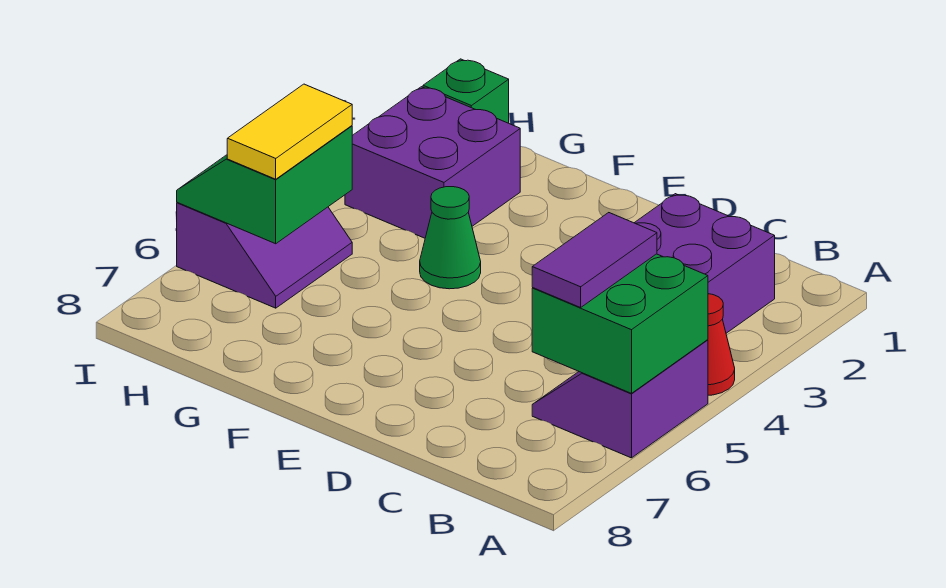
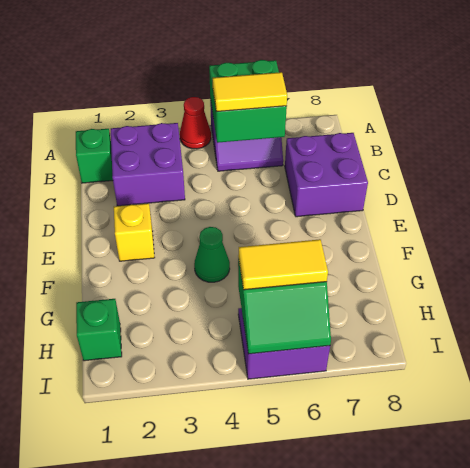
none -> green brick B1 level 1
purple tile B5:B6 level 3 -> yellow tile B5:B6 level 3
none -> yellow brick E2 level 1
purple brick G2:H3 level 1 -> purple brick C7:D8 level 1

